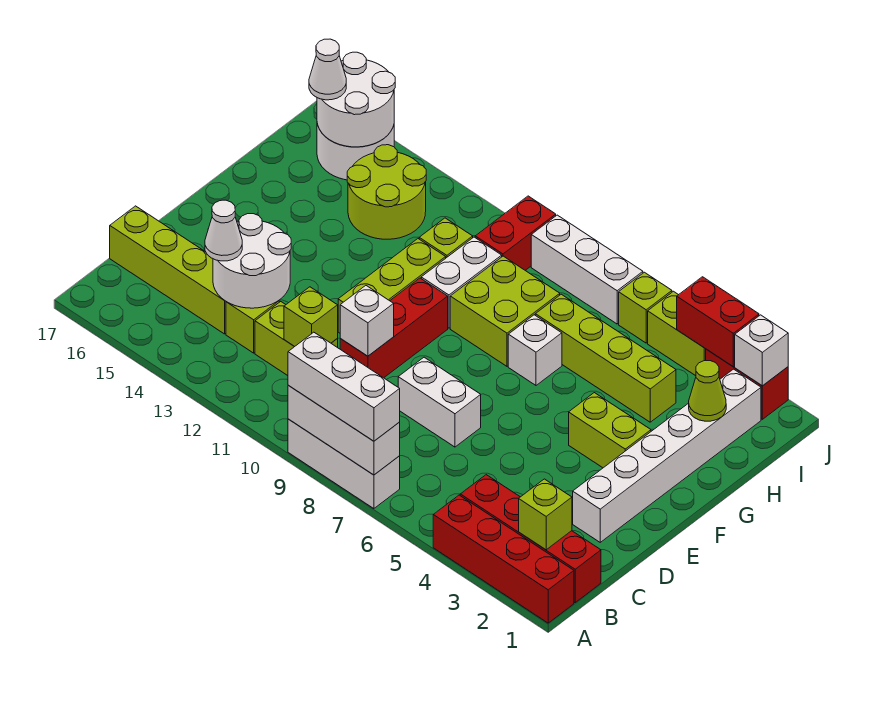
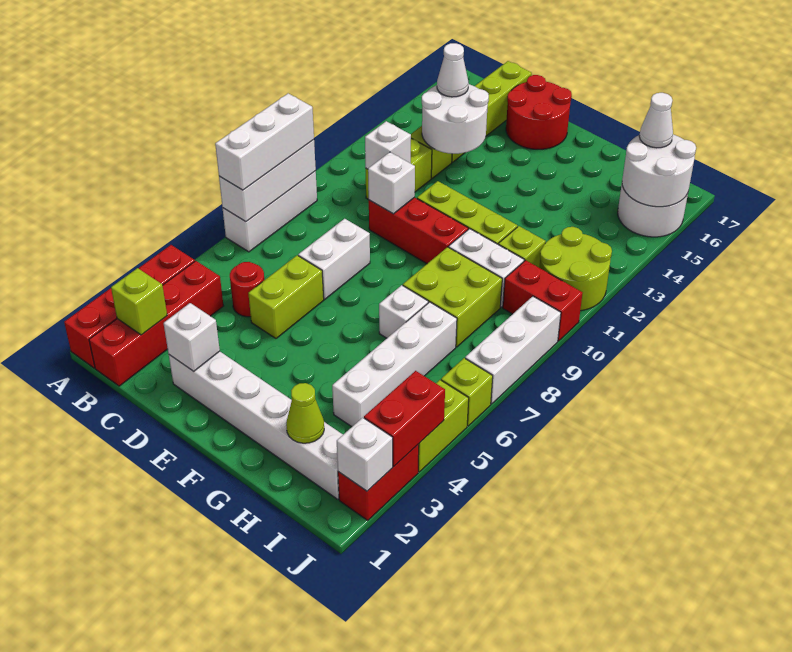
none -> red round brick C5 level 1
lime brick C11 level 2 -> white brick C11 level 2
none -> white brick D2 level 2
none -> red round brick D16:E17 level 1
lime brick F3:F4 level 1 -> lime brick D5:D6 level 1
lime brick H4:H7 level 1 -> white brick H4:H7 level 1
lime round brick H13:I14 level 1 -> lime round brick I11:J12 level 1

